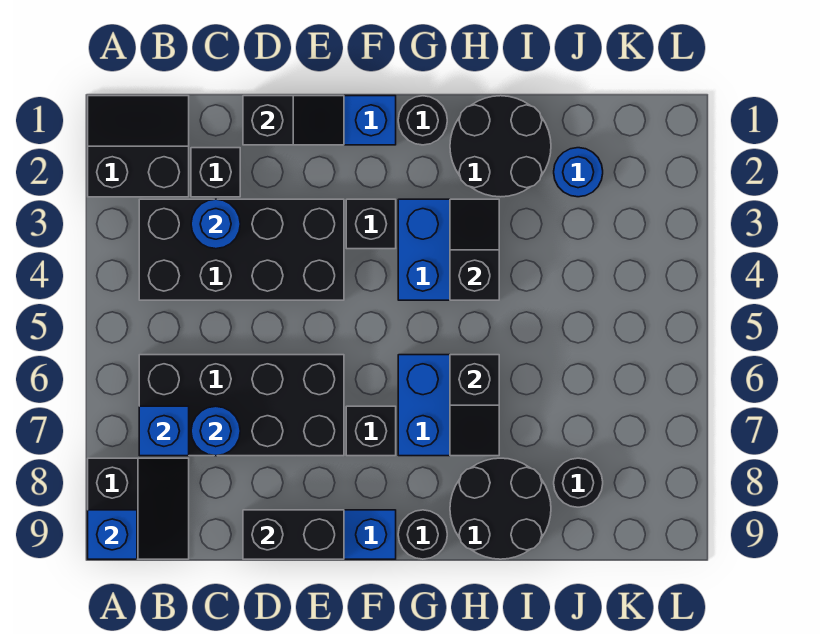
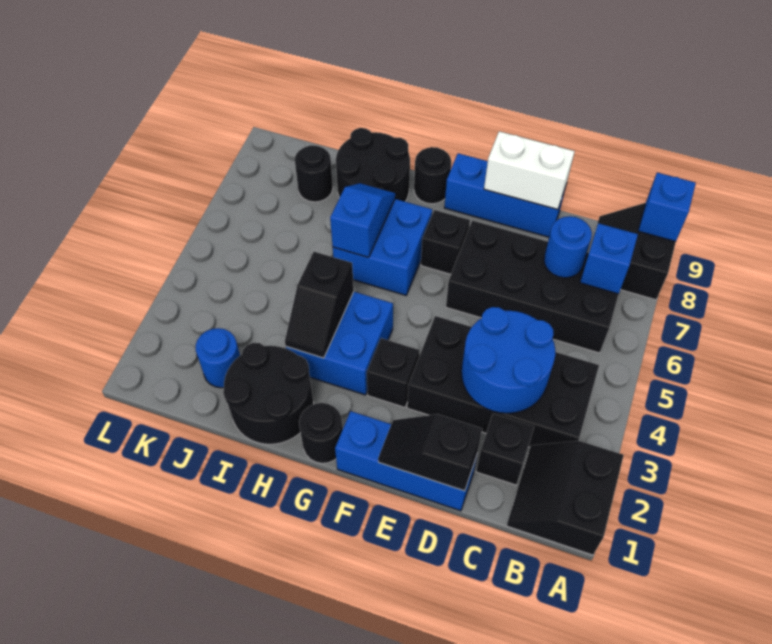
black slope A1:B2 level 1 top 2 -> black slope A1:B2 level 1 top A
blue round brick C3 level 2 -> blue round brick C3:D4 level 2
black brick D9:E9 level 2 -> white brick D9:E9 level 2
black slope H6:H7 level 2 top 6 -> blue slope H6:H7 level 2 top 6

